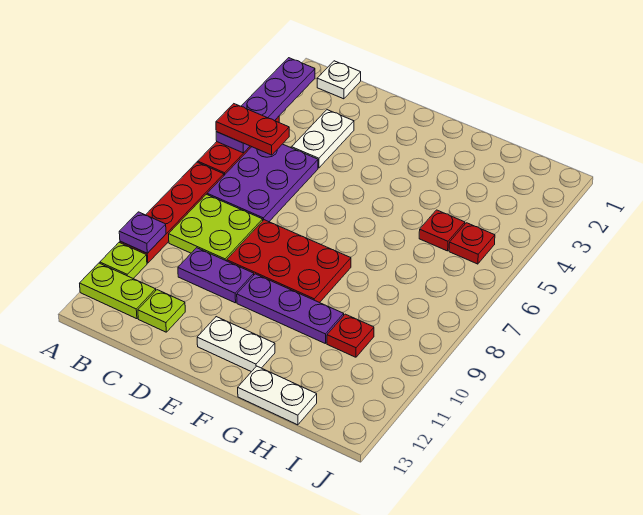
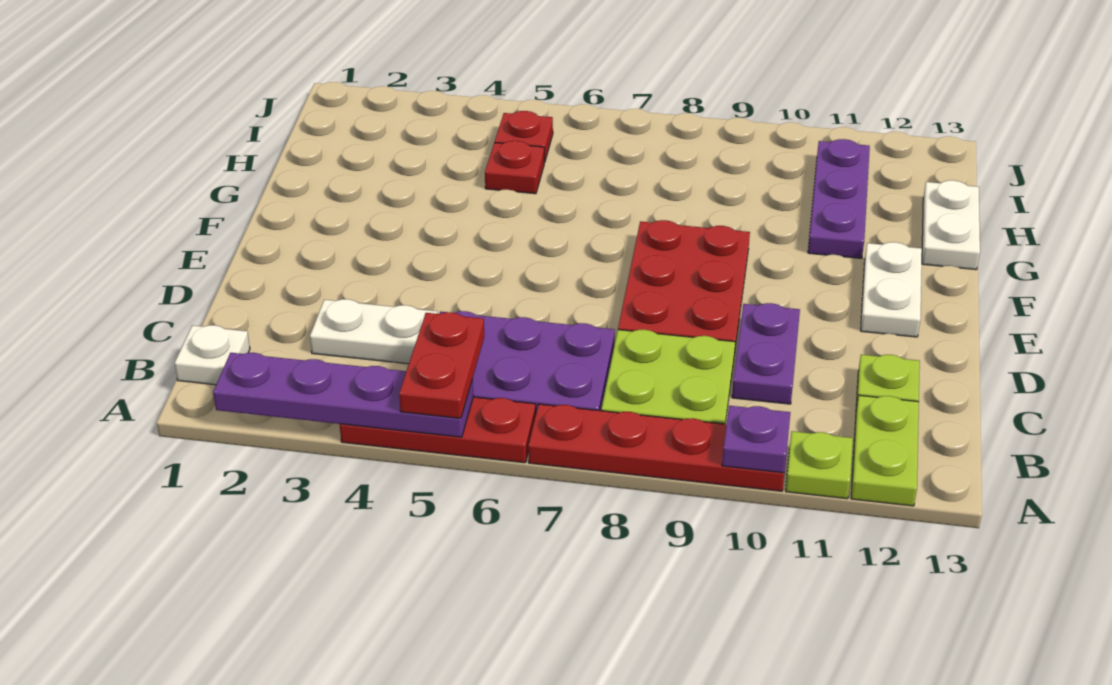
purple plate E10:G10 level 1 -> purple plate G11:I11 level 1
red plate H10 level 1 -> none

